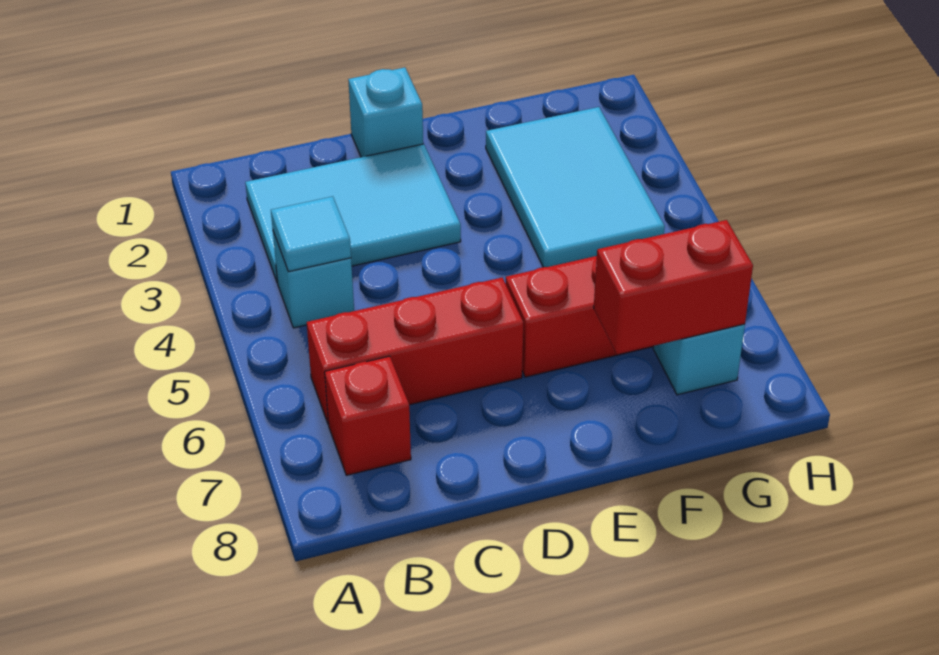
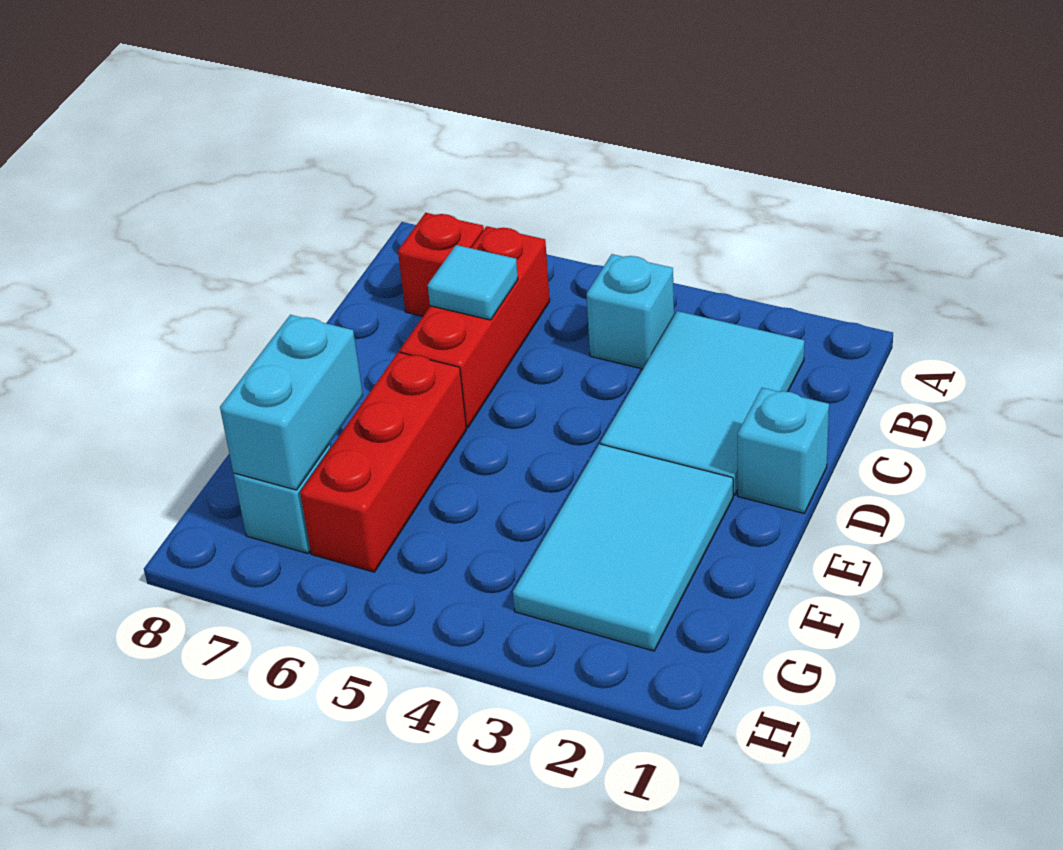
cyan tile B4 level 2 -> cyan tile C6 level 2
cyan tile F2:G4 level 1 -> cyan tile E2:G3 level 1
red brick F7:G7 level 2 -> cyan brick F7:G7 level 2

